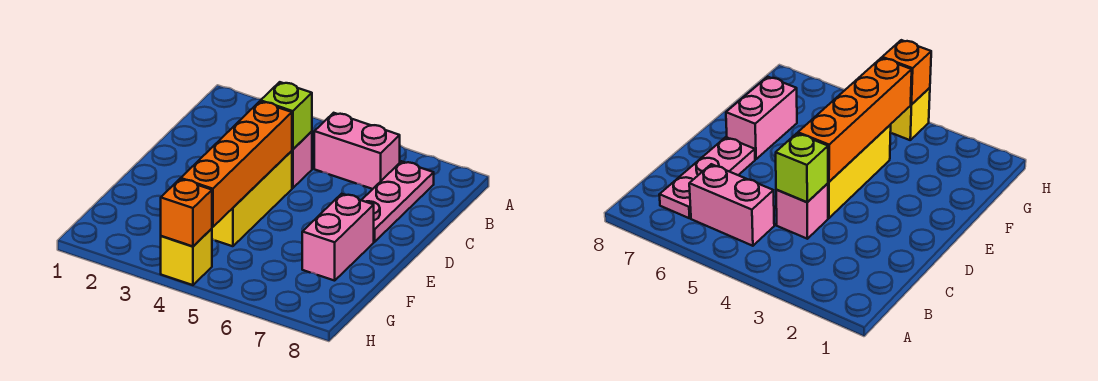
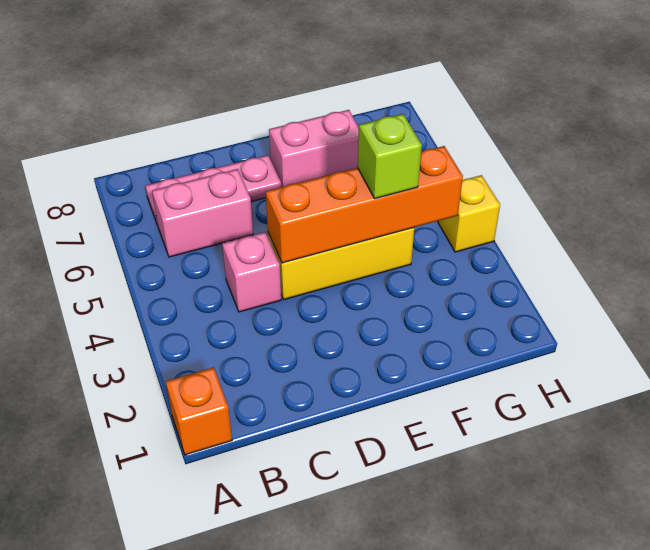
pink brick B5:B6 level 1 -> pink brick B6:C6 level 1
lime brick C4 level 2 -> lime brick F4 level 3
orange brick H4 level 2 -> orange brick A1 level 1

